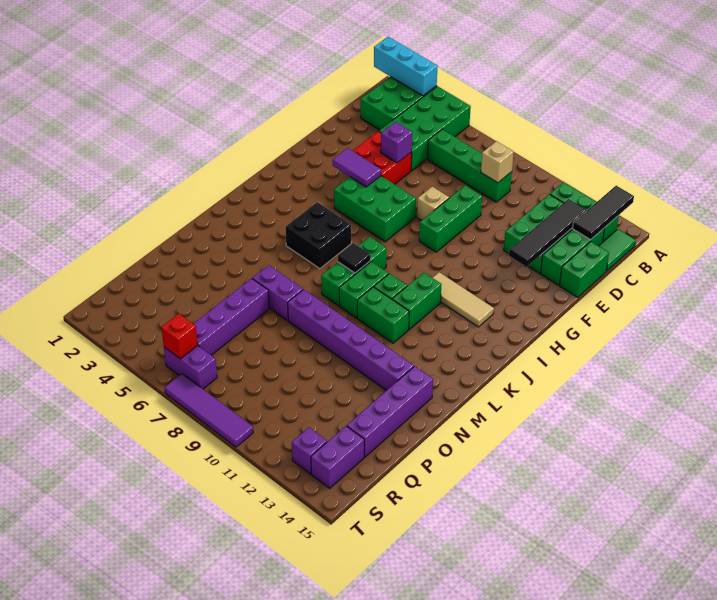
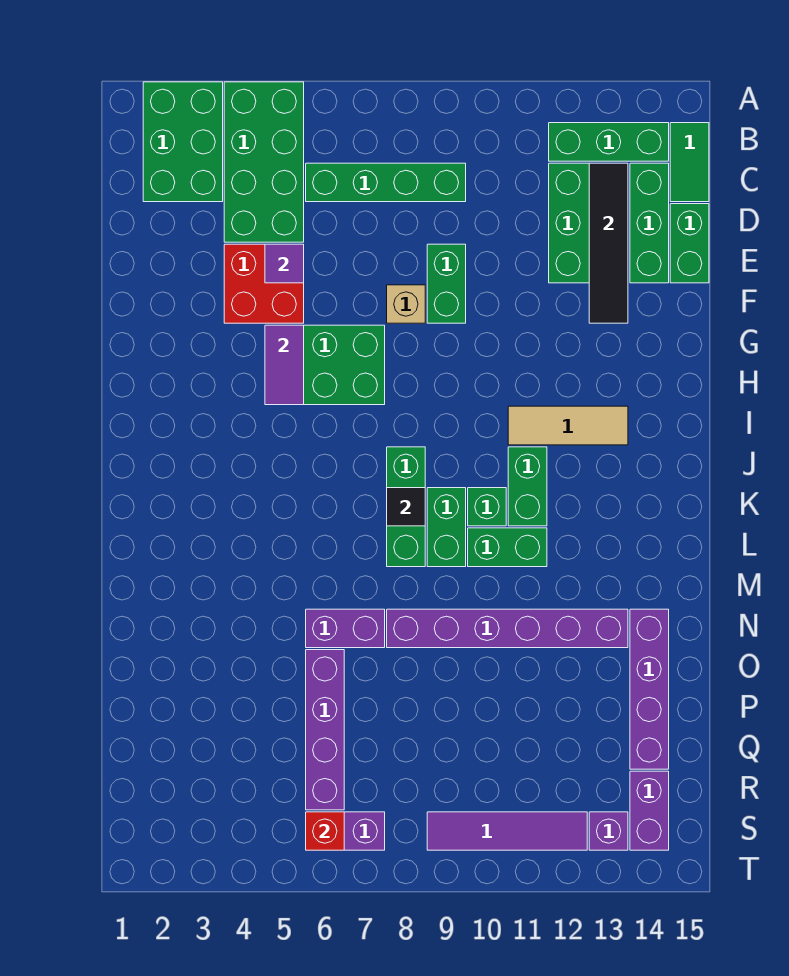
cyan brick A1:A3 level 2 -> none
black tile A14:C14 level 2 -> none
tan brick C9 level 2 -> none
purple brick E5 level 2 -> purple tile E5 level 2
green brick E9:G9 level 1 -> green brick E9:F9 level 1
purple tile G4:G5 level 2 -> purple tile G5:H5 level 2
black brick J5:K6 level 1 -> none
purple tile T7:T10 level 1 -> purple tile S9:S12 level 1

